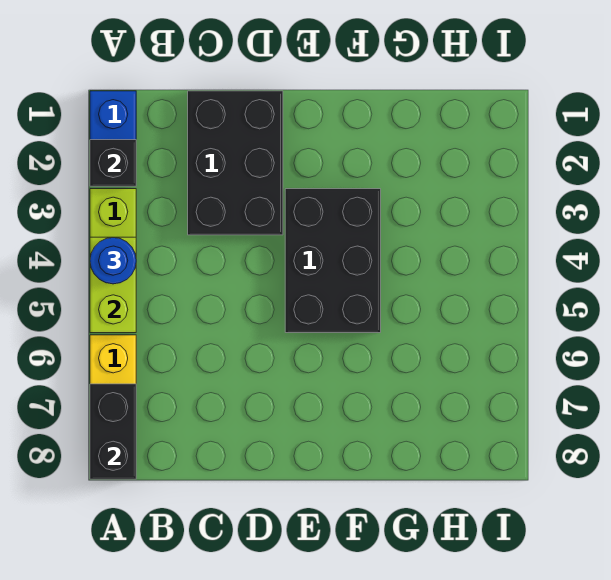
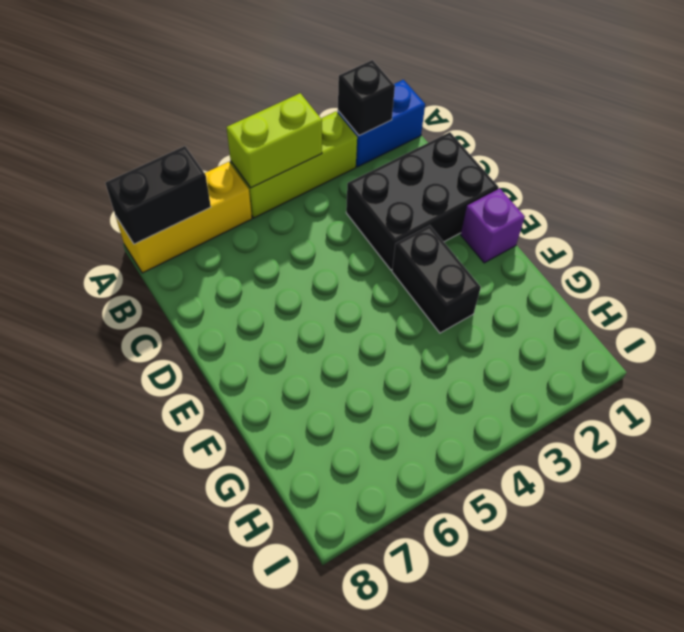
blue round brick A4 level 3 -> none
none -> purple brick E1 level 1
black brick E3:F5 level 1 -> black brick E3:F3 level 1

